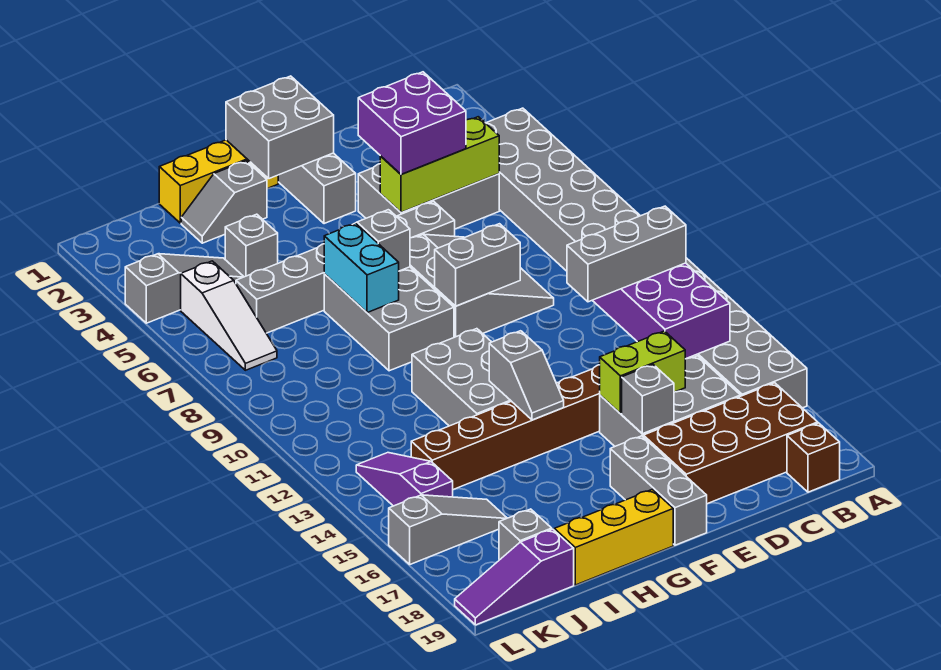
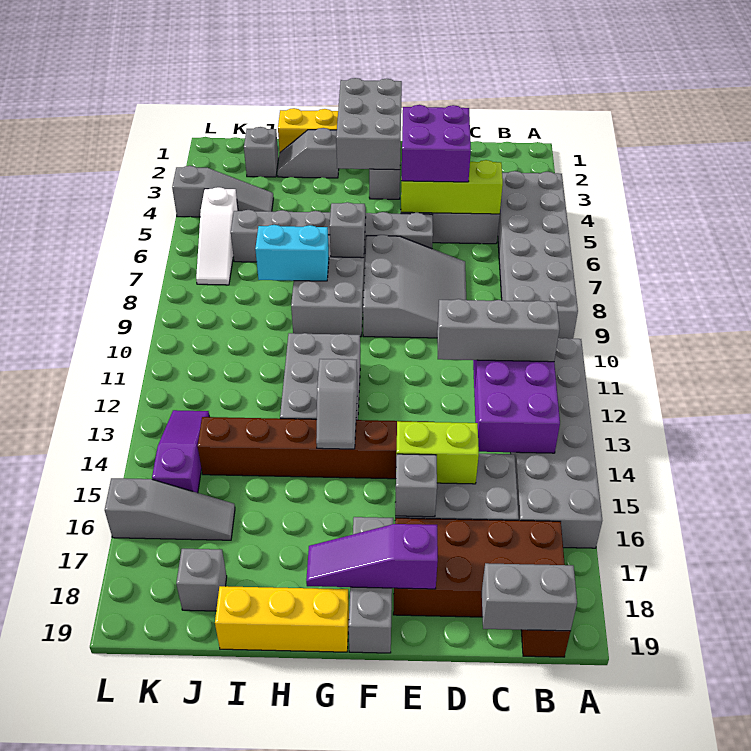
grey brick E9:F9 level 2 -> grey brick B19:C19 level 2
grey brick F1:G2 level 2 -> grey brick F1:G3 level 2
cyan brick H7:H8 level 2 -> cyan brick H8:I8 level 2
grey brick I4 level 1 -> grey brick J2 level 1
purple slope J19:L19 level 1 top J -> purple slope E18:G18 level 2 top E

